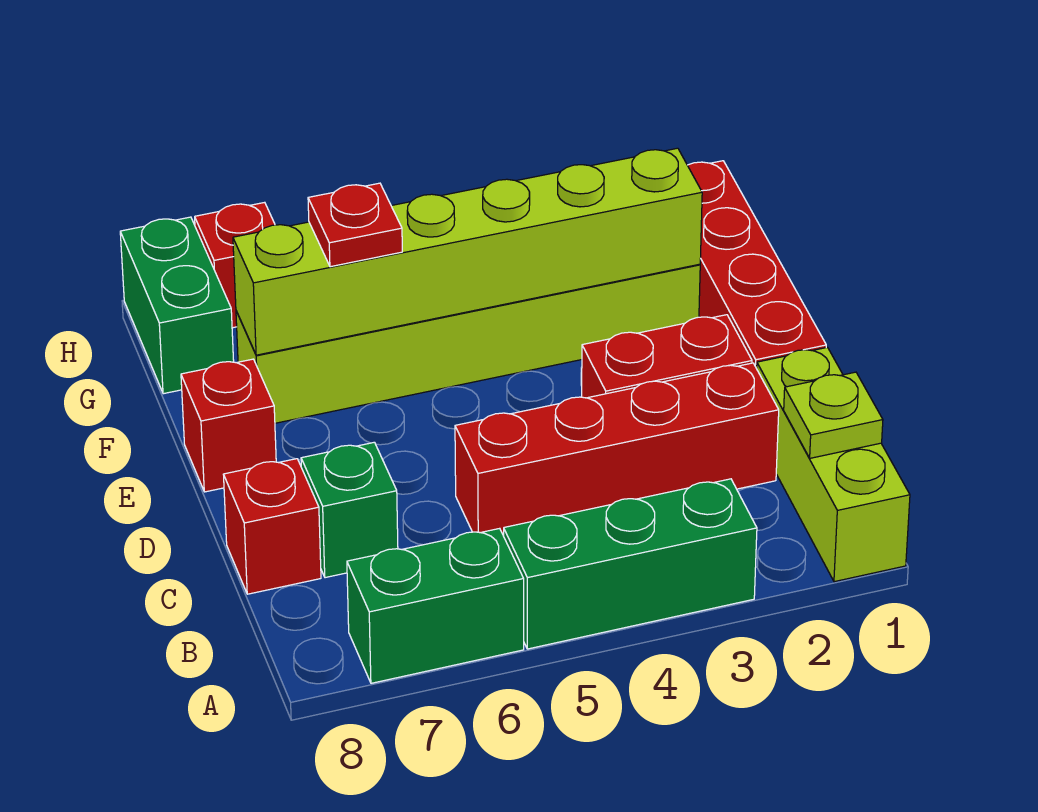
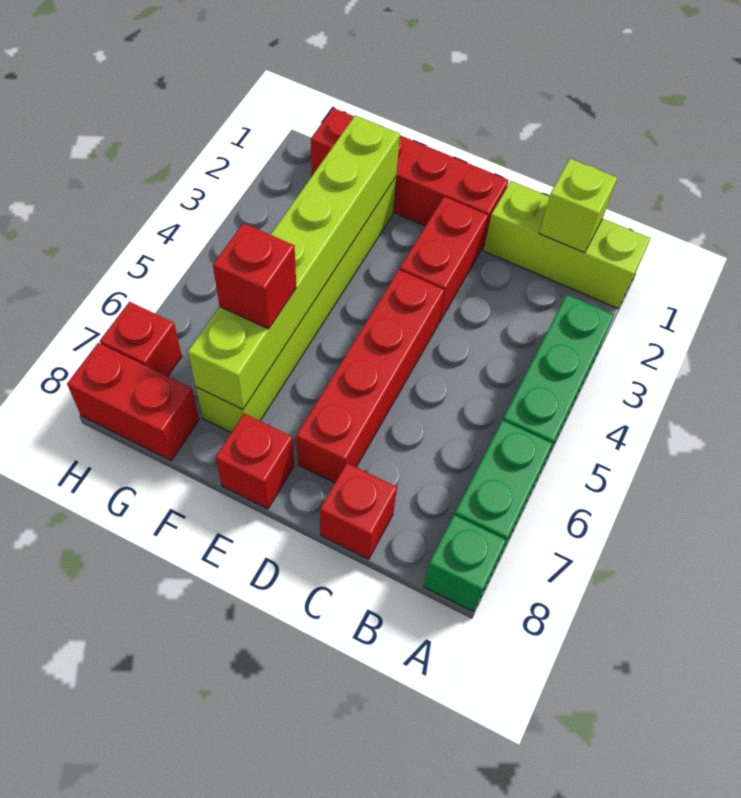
lime plate B1 level 2 -> lime brick B1 level 2
red brick C2:C5 level 1 -> red brick D4:D7 level 1
green brick C7 level 1 -> green brick A8 level 1
red plate F6 level 3 -> red brick F6 level 3
green brick G8:H8 level 1 -> red brick G8:H8 level 1

